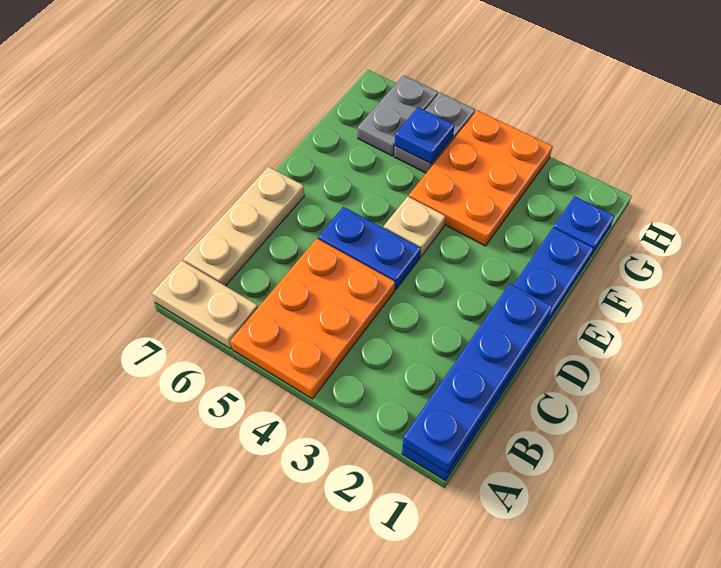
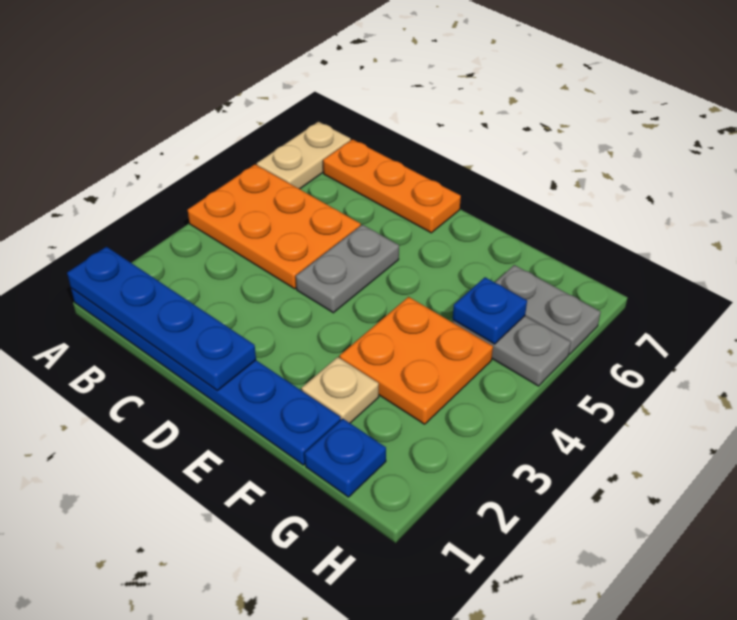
tan plate B7:D7 level 1 -> orange plate B7:D7 level 1
blue plate D4:D5 level 1 -> grey plate D4:D5 level 1
tan plate E4 level 1 -> tan plate F2 level 1
orange plate F3:H4 level 1 -> orange plate F3:G4 level 1

